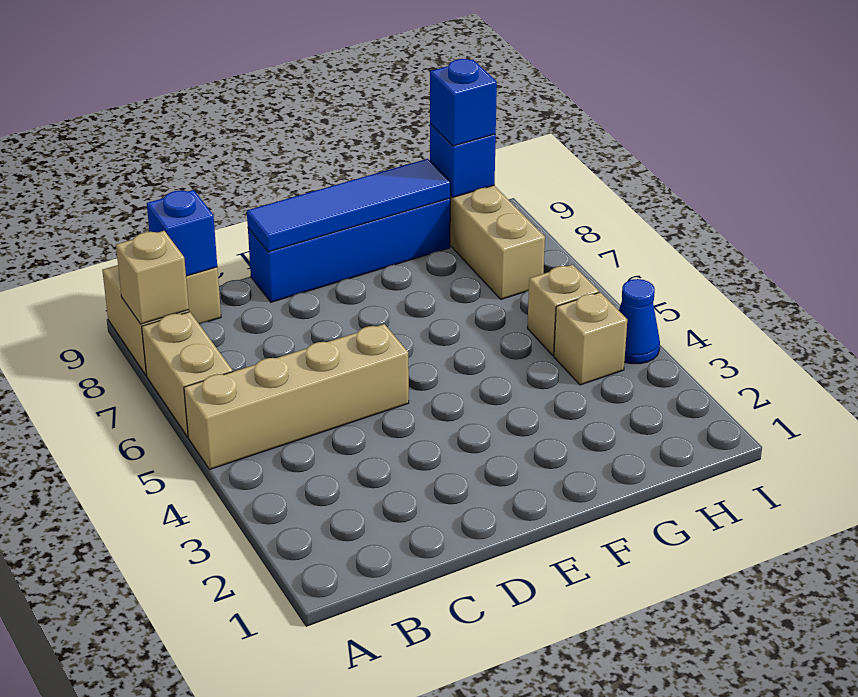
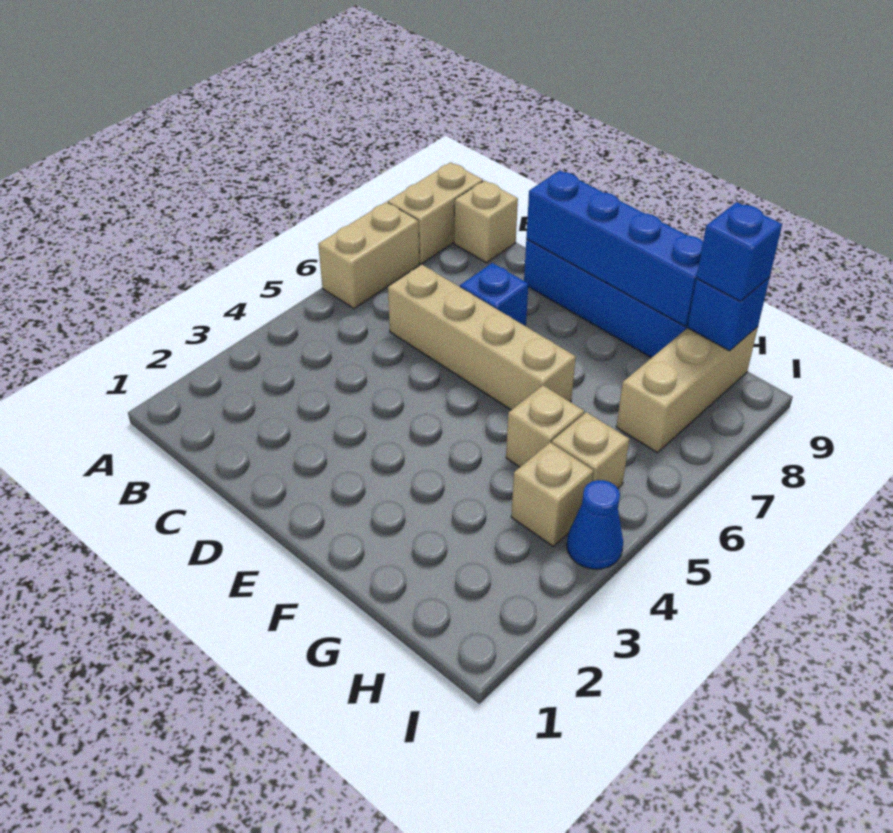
tan brick A5:D5 level 1 -> tan brick C6:F6 level 1
tan brick A8 level 2 -> tan brick G5 level 1
blue brick B9 level 2 -> blue brick D7 level 1
blue tile D9:G9 level 2 -> blue brick D9:G9 level 2

